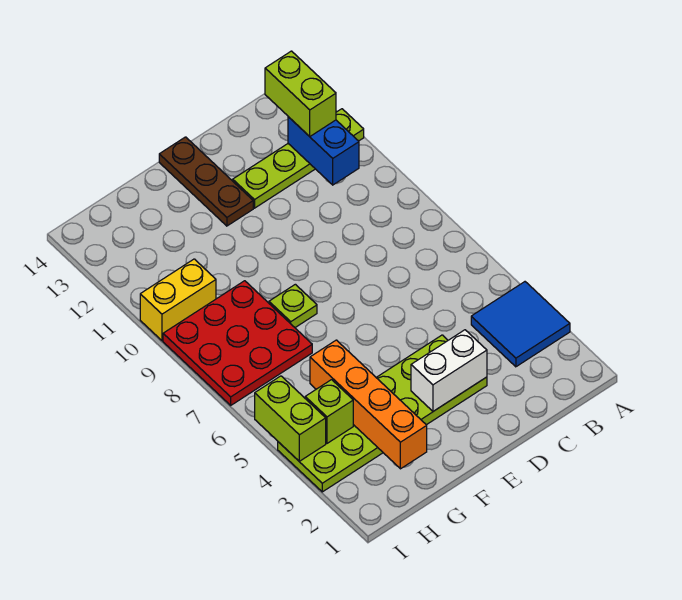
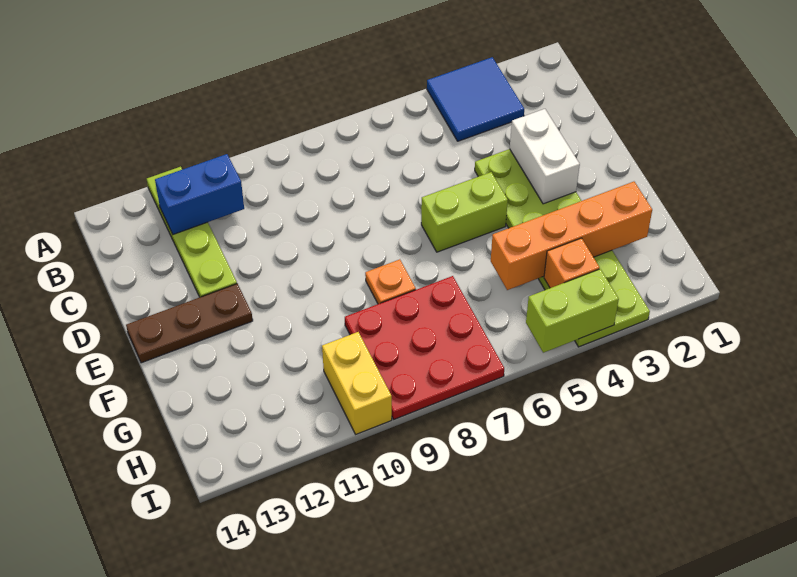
lime brick B12:B13 level 3 -> lime brick E5:E6 level 1
lime plate F8 level 1 -> orange plate F8 level 1
lime brick H4 level 2 -> orange brick H4 level 2

